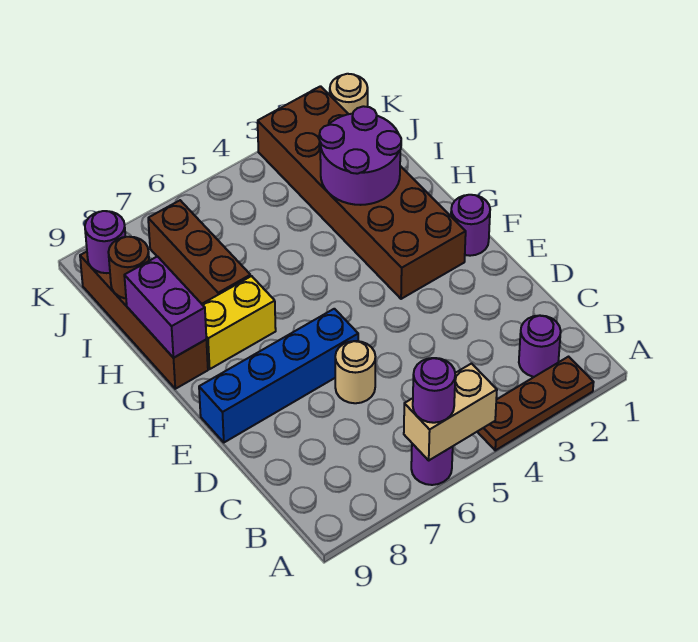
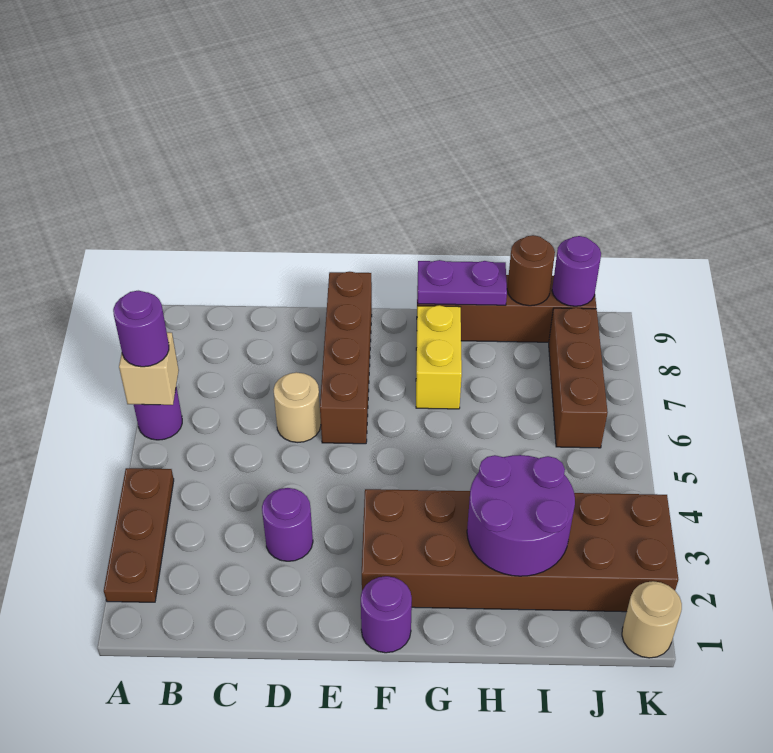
tan brick A5:A6 level 2 -> tan brick A6 level 2
purple round brick B2 level 1 -> purple round brick D3 level 1
blue brick E6:E9 level 1 -> brown brick E6:E9 level 1
purple brick G9:H9 level 2 -> purple plate G9:H9 level 2
brown brick H7:J7 level 1 -> brown brick J6:J8 level 1

